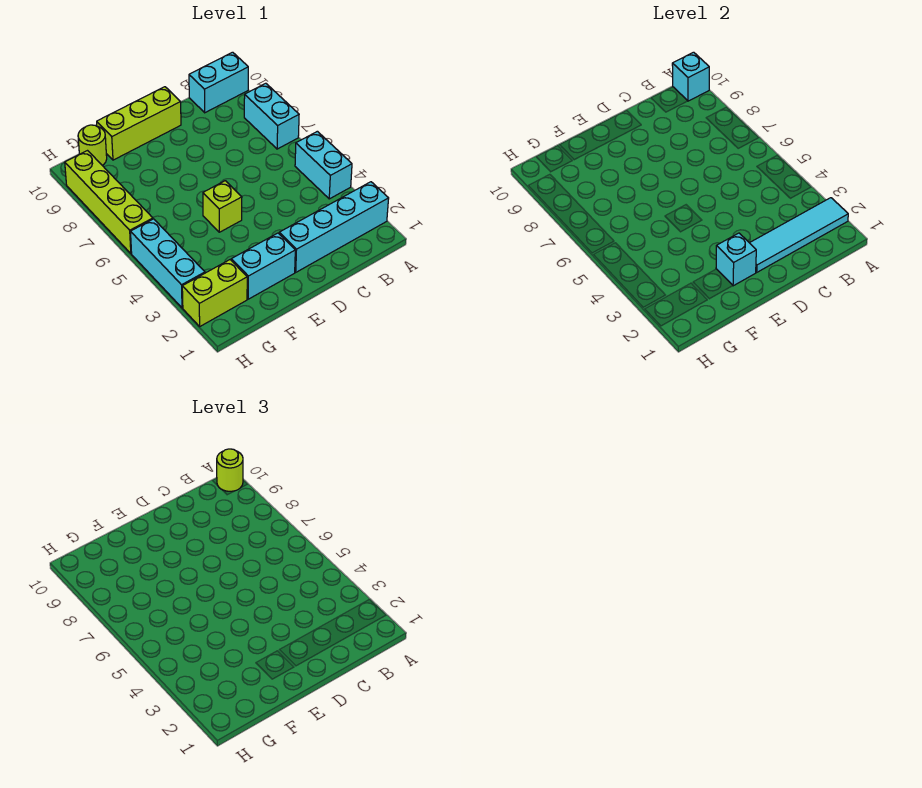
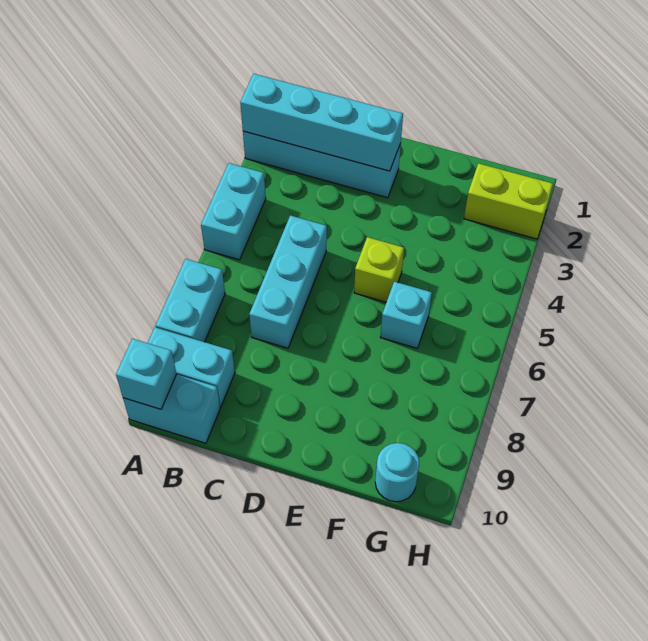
cyan tile A2:D2 level 2 -> cyan brick A2:D2 level 2
lime round brick A10 level 3 -> none
lime brick D10:F10 level 1 -> none
cyan brick E2:F2 level 1 -> cyan brick A9:B9 level 1
cyan brick E2 level 2 -> cyan brick F6 level 1
lime round brick G10 level 1 -> cyan round brick G10 level 1
cyan brick H3:H5 level 1 -> cyan brick C5:C7 level 1
lime brick H6:H9 level 1 -> none

